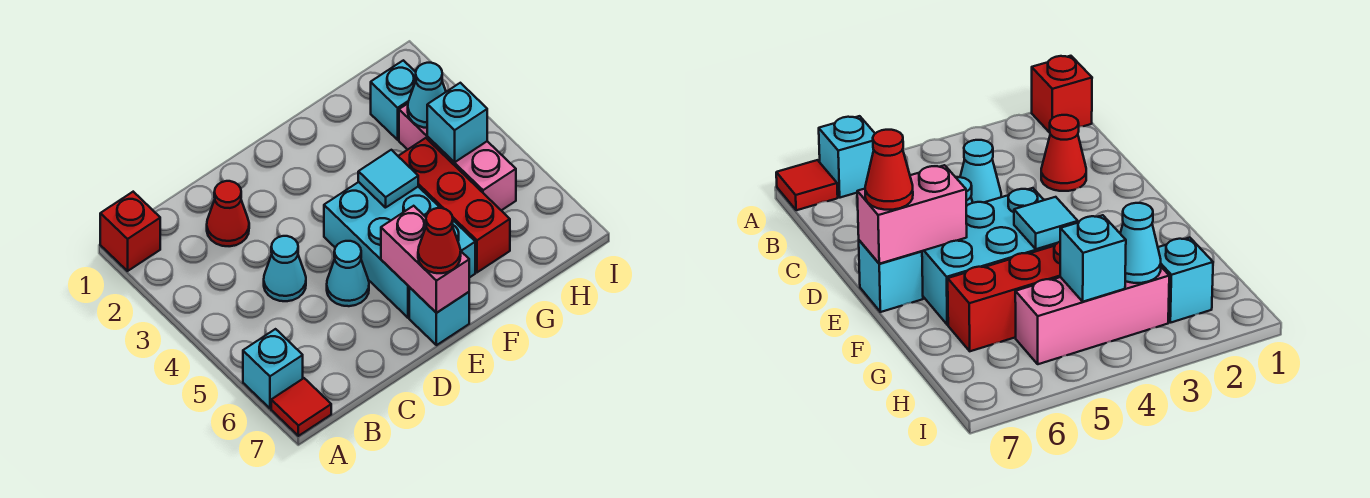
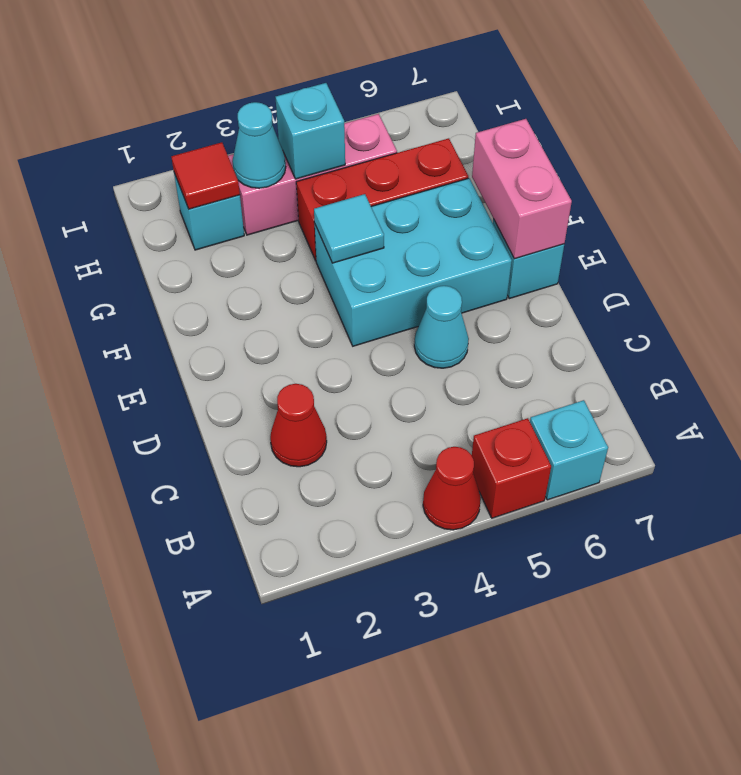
red brick A1 level 1 -> red brick A5 level 1
red tile A7 level 1 -> red tile H2 level 2
cyan cone C4 level 1 -> none
pink brick E6:E7 level 2 -> pink brick E7:F7 level 2
red cone E7 level 3 -> red cone A4 level 1

